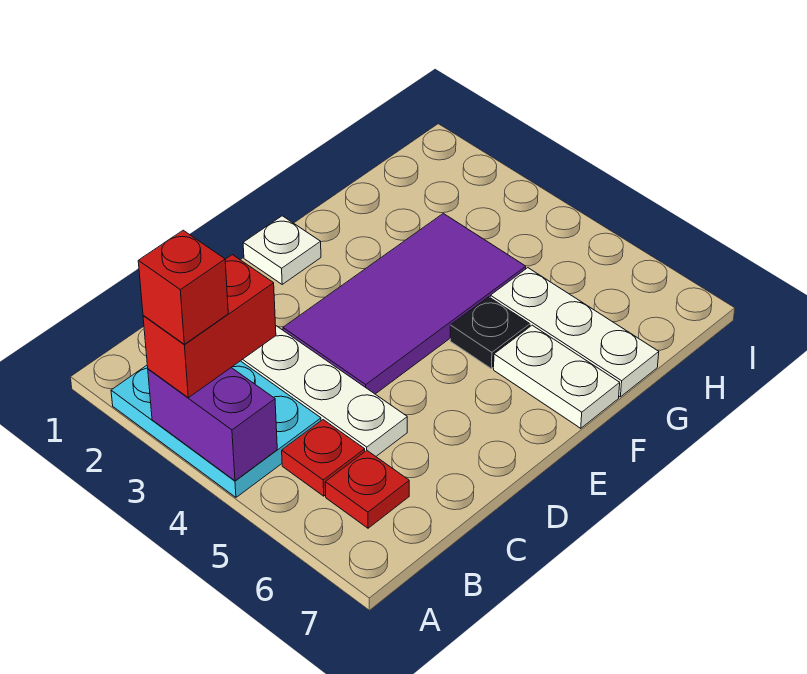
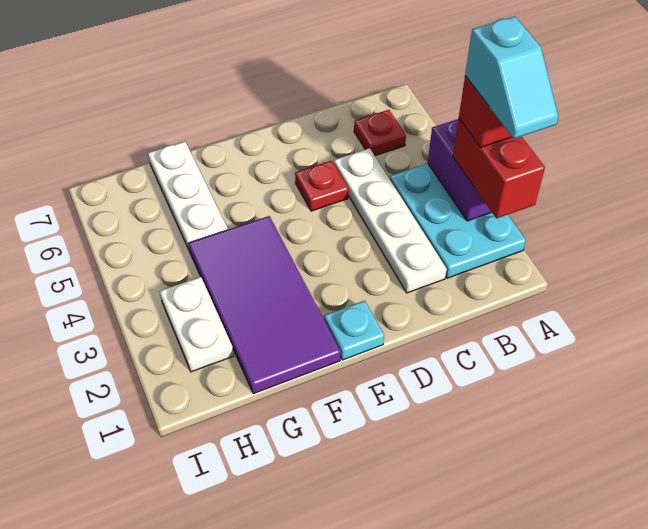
none -> cyan slope A2:A3 level 5 top 3
red brick A3:B3 level 3 -> red brick A2:A3 level 3
red plate B5 level 1 -> red plate D5 level 1
purple tile D3:G4 level 1 -> purple tile F1:G4 level 1
white plate E1 level 1 -> cyan plate E1 level 1
black plate F5 level 1 -> none
white plate F6:F7 level 1 -> white plate H2:H3 level 1

